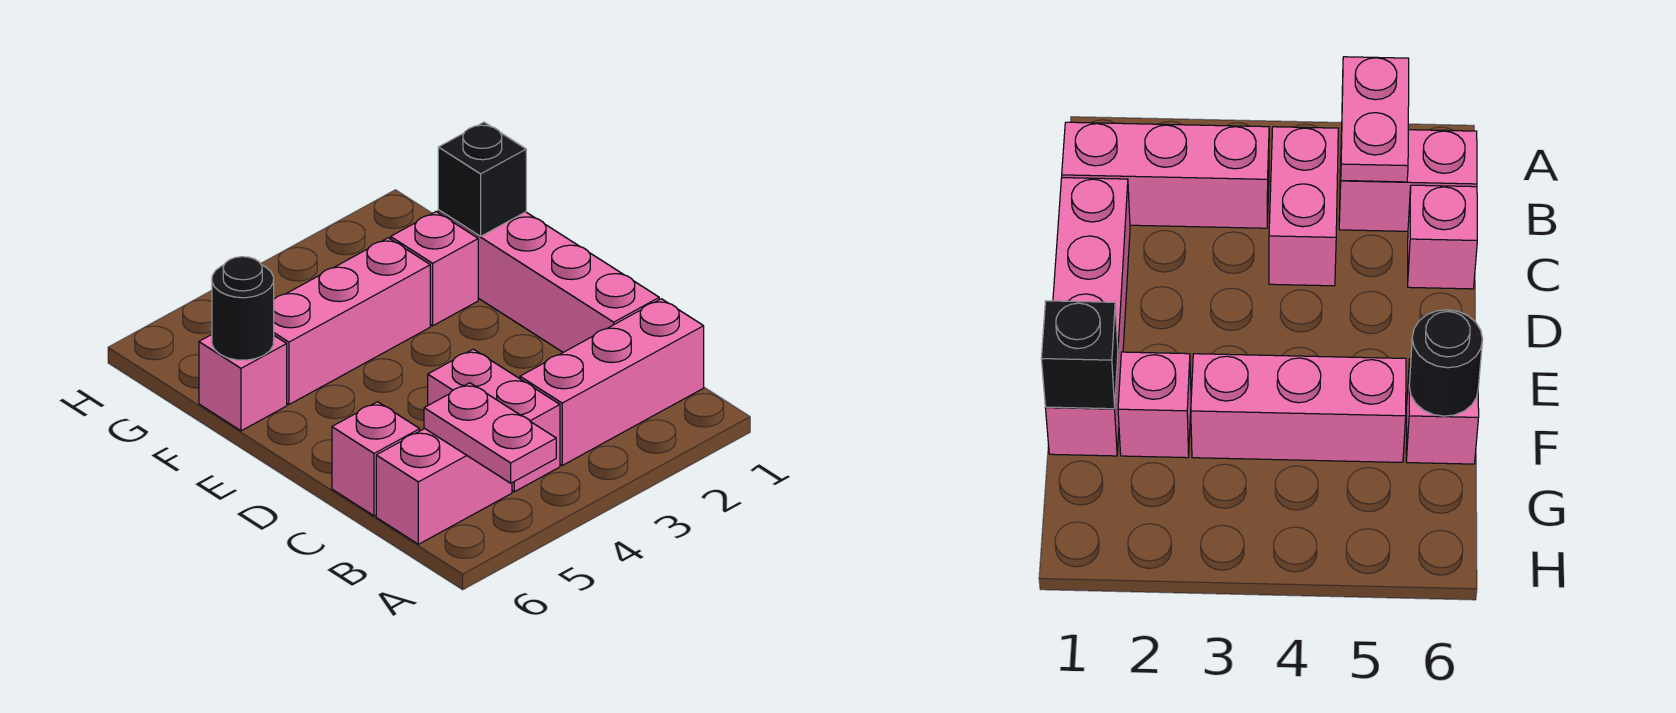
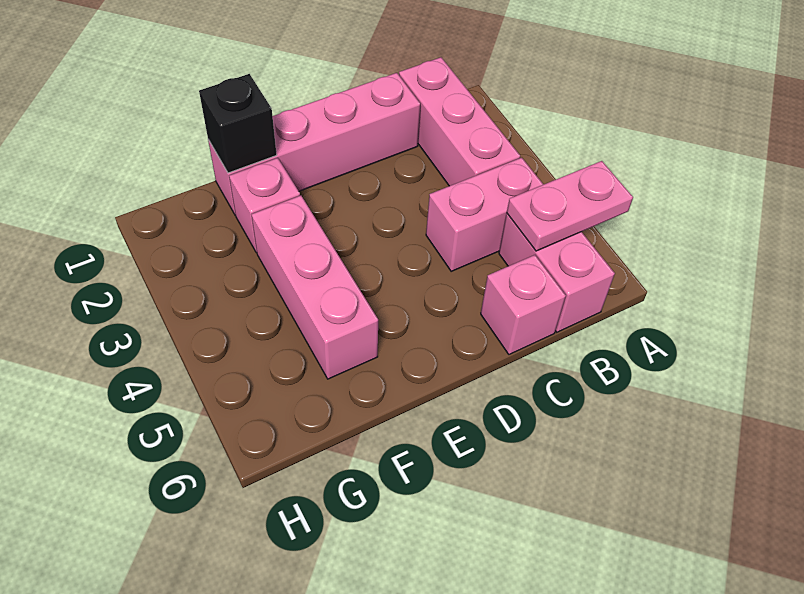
pink brick F6 level 1 -> none
black round brick F6 level 2 -> none

